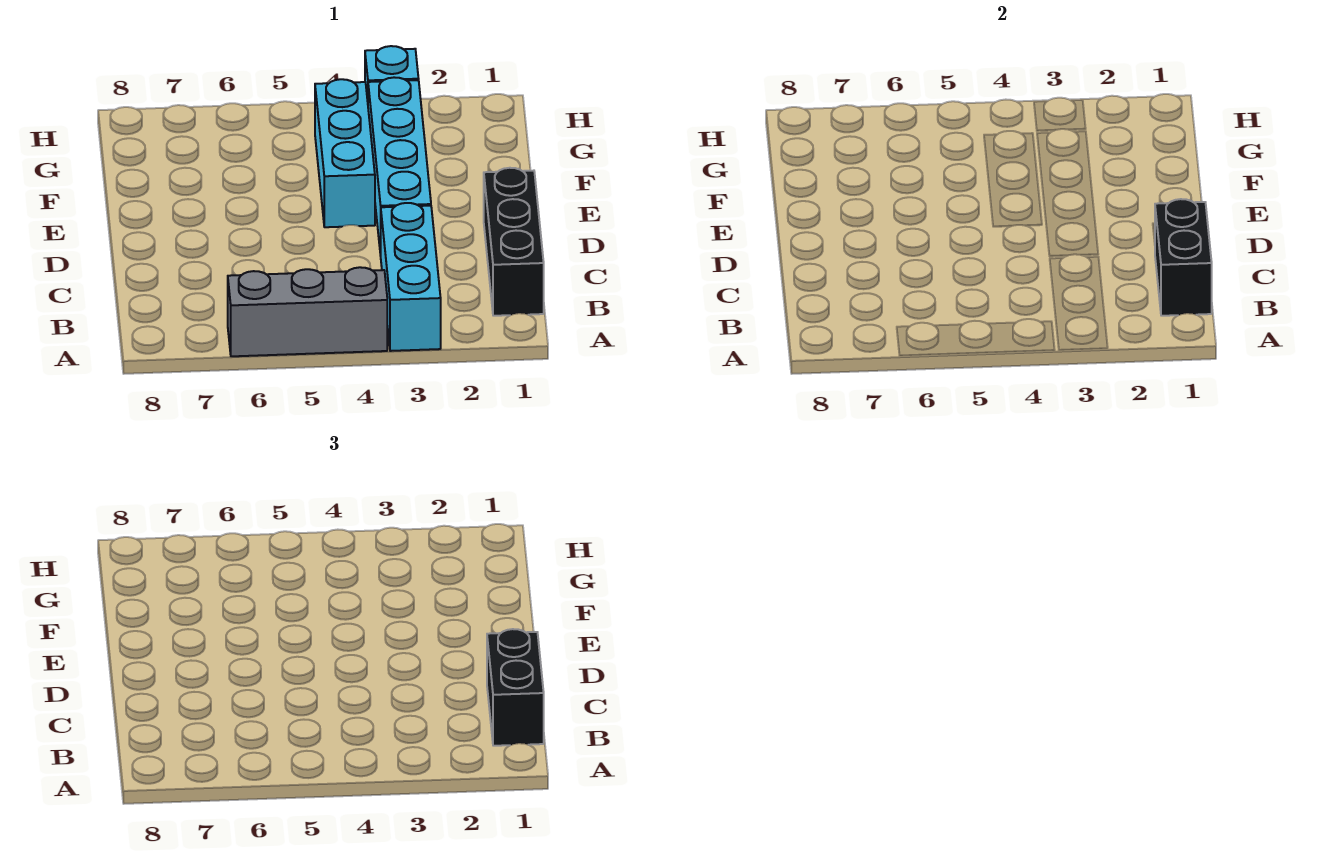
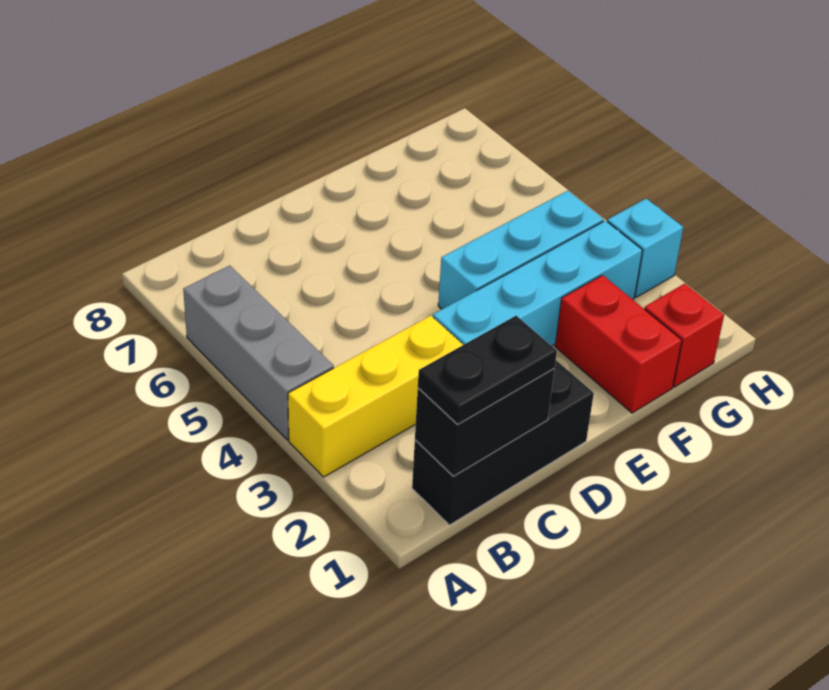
cyan brick A3:C3 level 1 -> yellow brick A3:C3 level 1
black brick B1:C1 level 3 -> black plate B1:C1 level 3
none -> red brick F1:F2 level 1
none -> red brick G1 level 1

